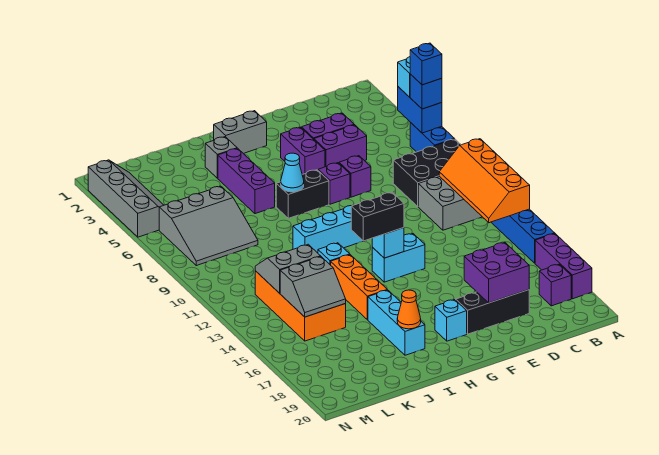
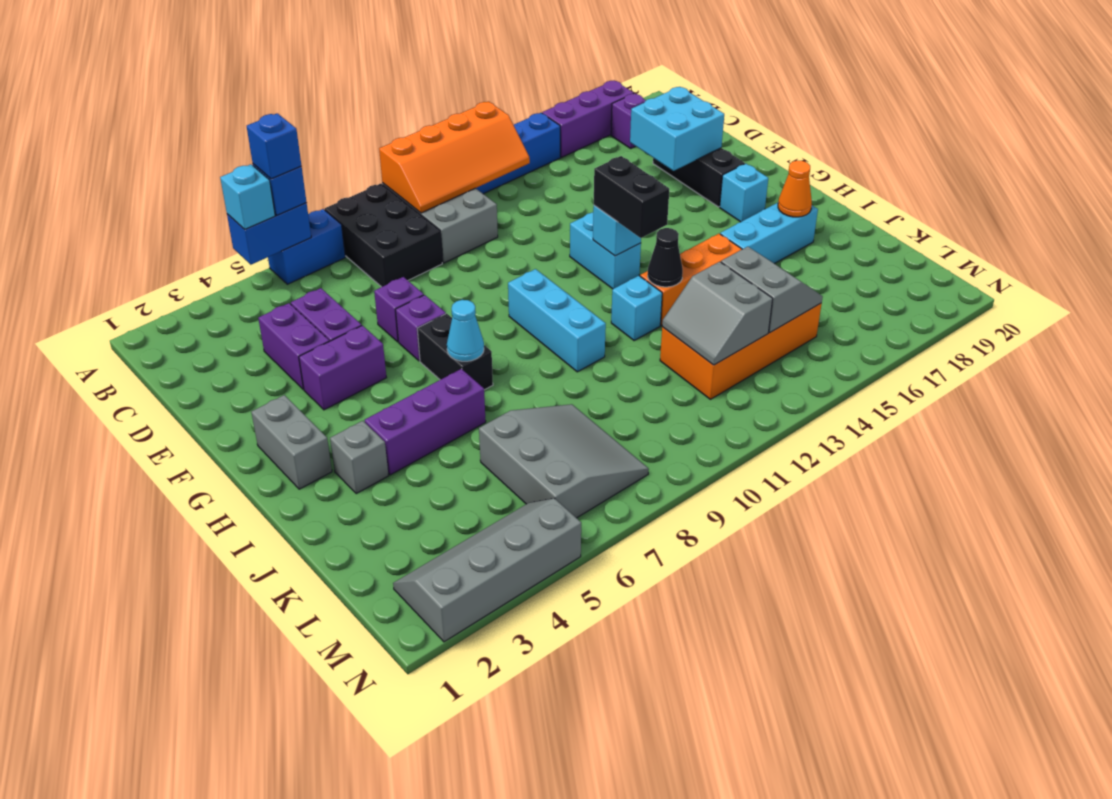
purple brick D17:E18 level 2 -> cyan brick D17:E18 level 2
none -> black cone I13 level 2

